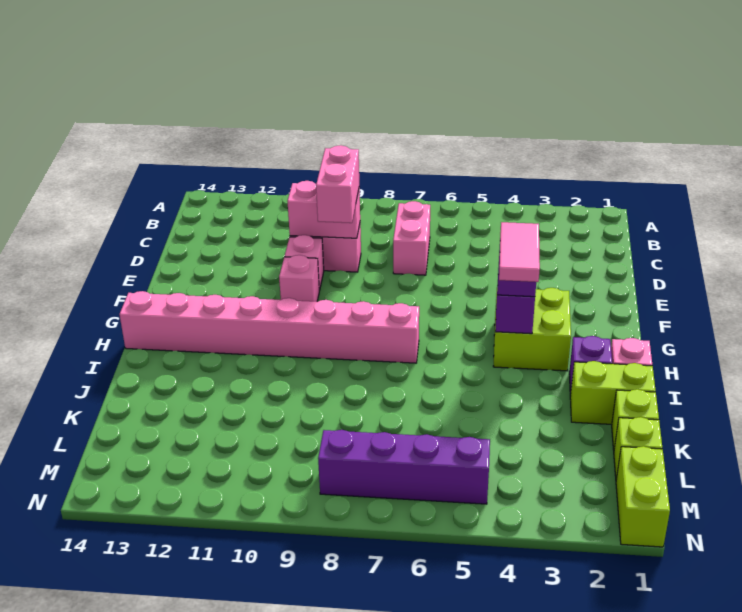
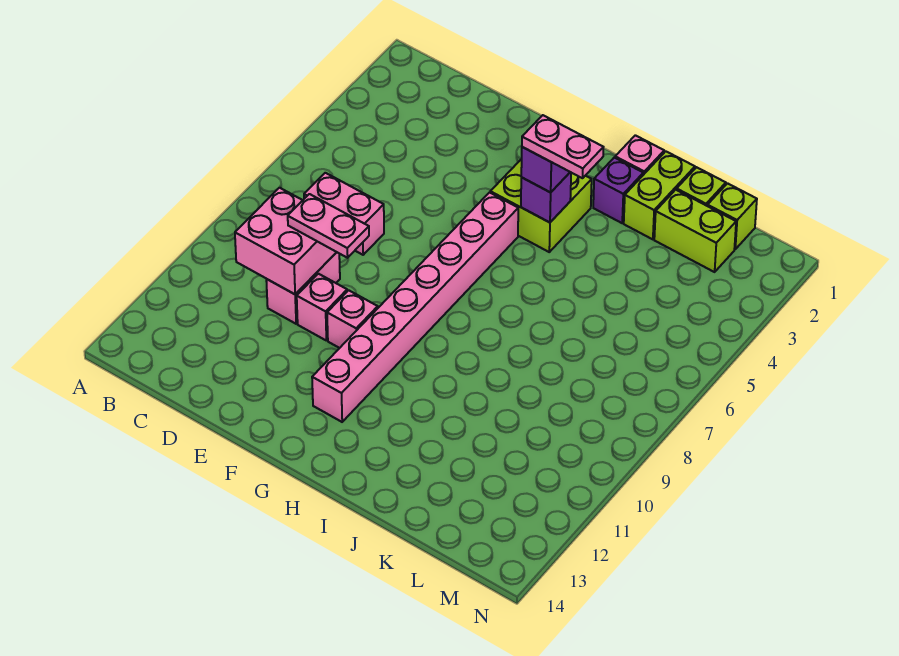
pink brick D9:D10 level 2 -> pink brick C9:D10 level 2
pink brick D9:E9 level 3 -> pink plate D9:E9 level 3
pink tile H4:I4 level 4 -> pink plate H4:I4 level 4
pink brick H7:H14 level 1 -> pink brick G5:G12 level 1
lime brick M1:N1 level 1 -> lime brick K2:L2 level 1
purple brick M5:M8 level 1 -> none

